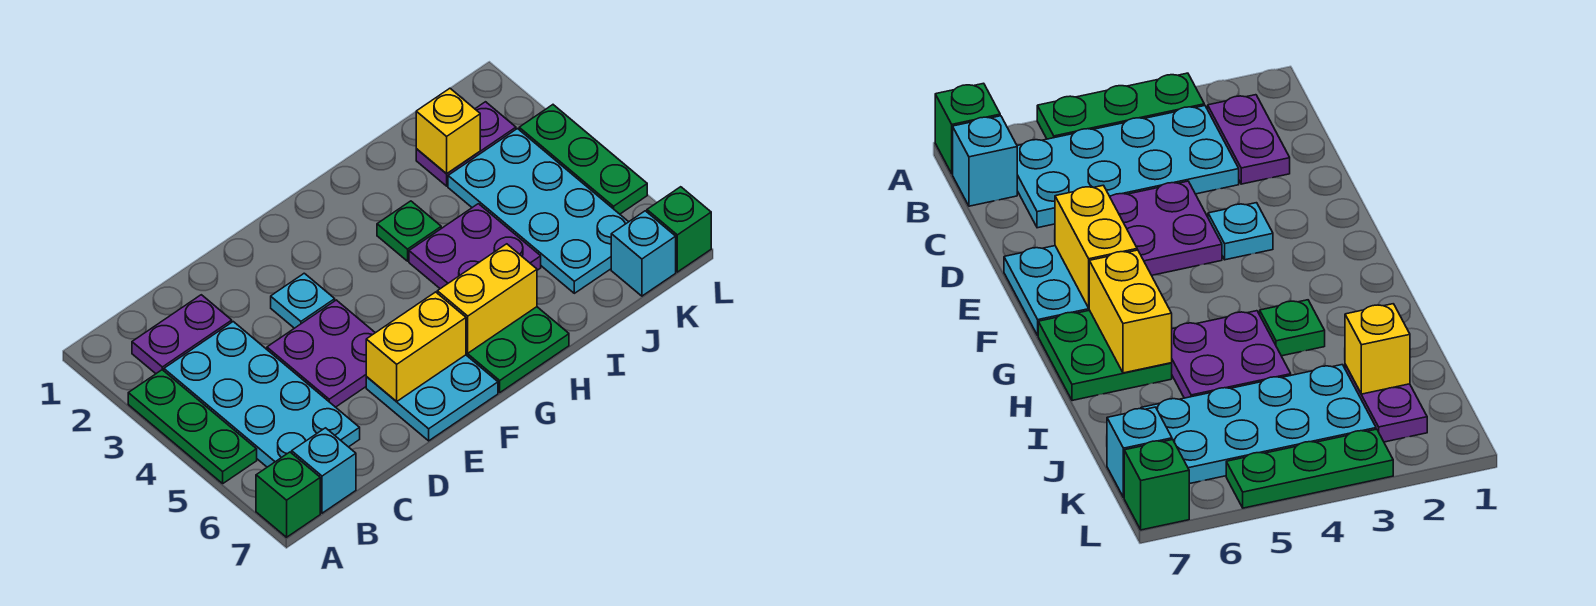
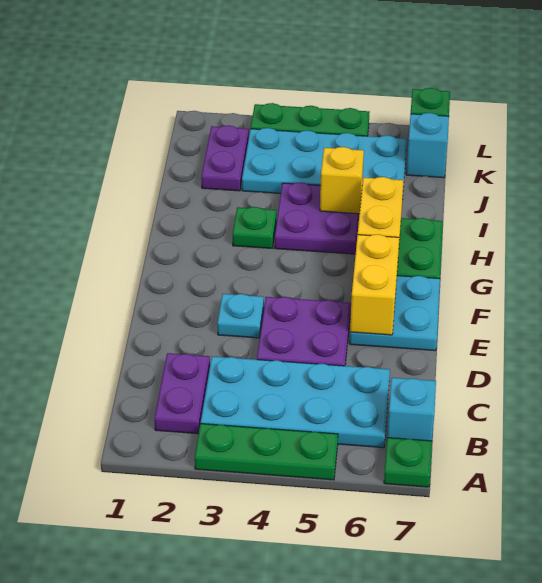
green brick A7 level 1 -> green plate A7 level 1
yellow brick J2 level 2 -> yellow brick I5 level 2

